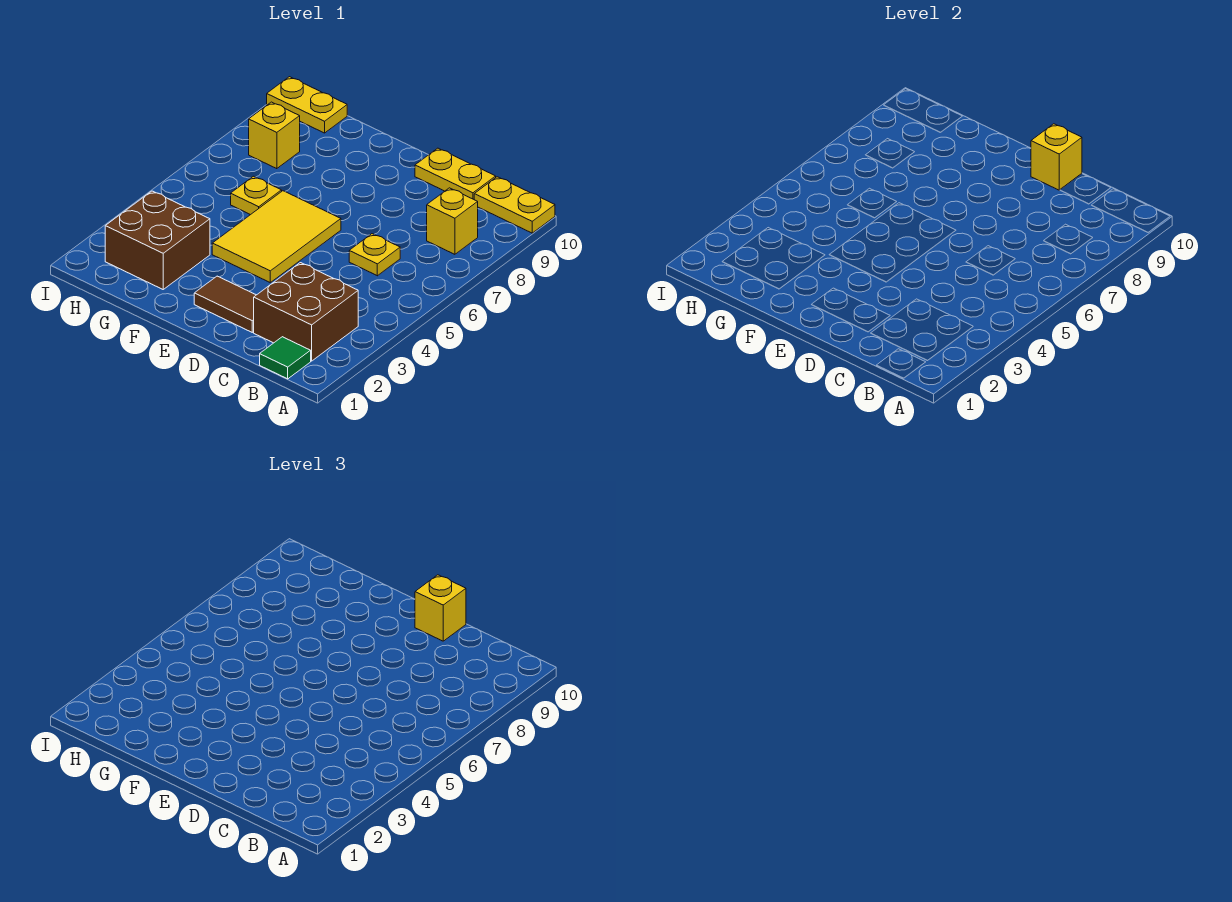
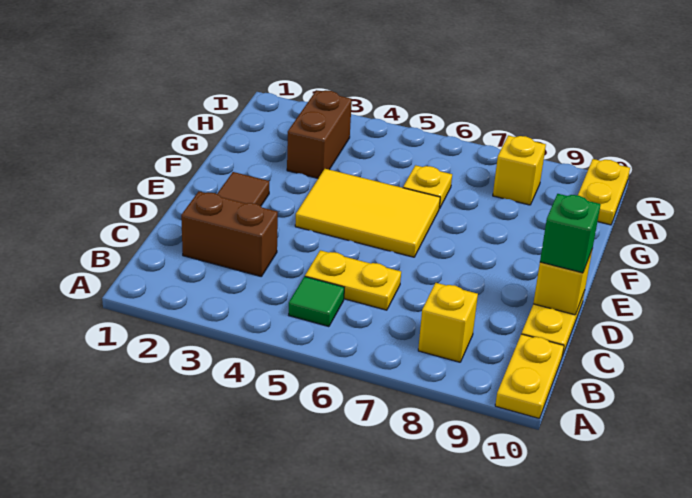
green tile B1 level 1 -> green tile B5 level 1
brown brick B2:C3 level 1 -> brown brick C2:C3 level 1
yellow plate C6 level 1 -> yellow plate C5:C6 level 1
yellow brick D10 level 3 -> green brick D10 level 3
brown brick G2:H3 level 1 -> brown brick G3:H3 level 1

